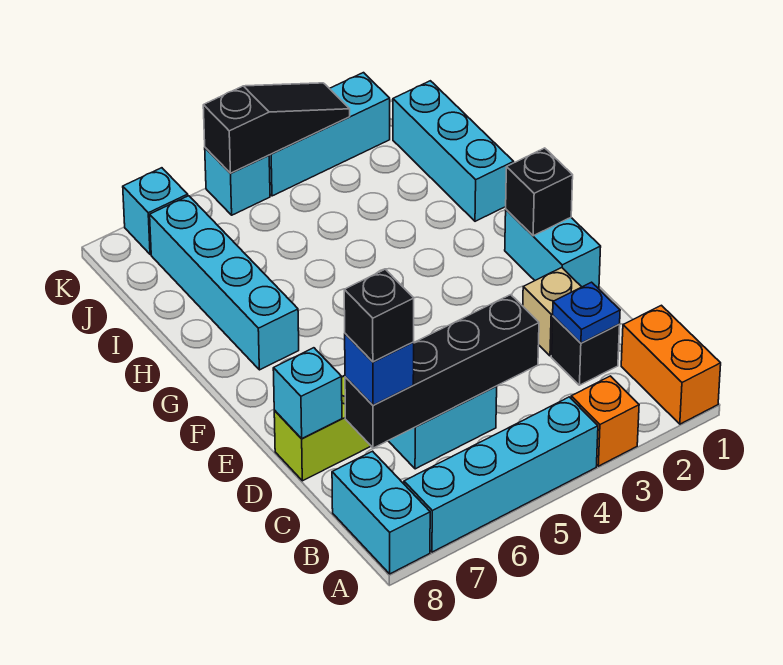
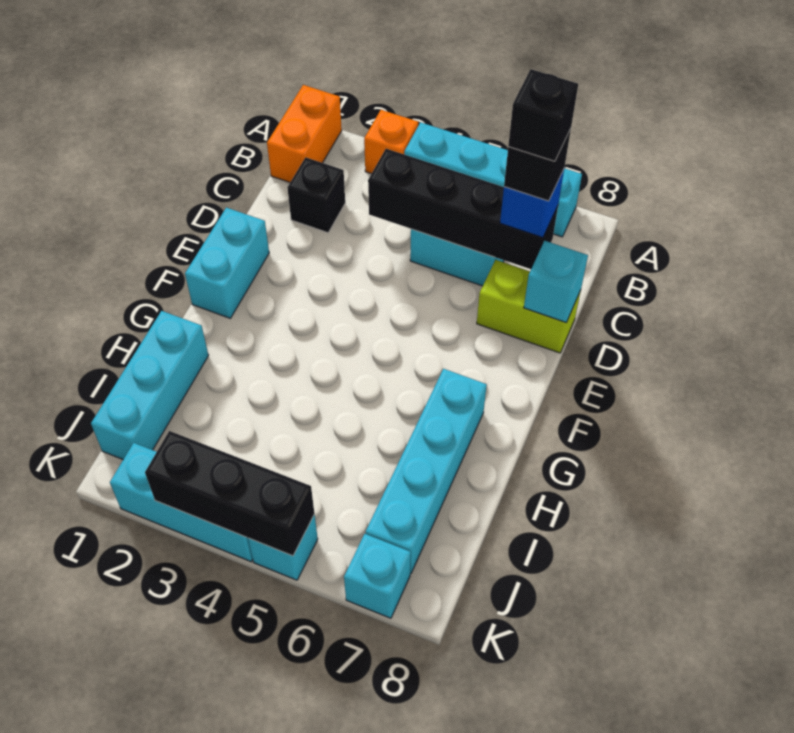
cyan brick A8:B8 level 1 -> none
blue plate C2 level 2 -> none
tan brick D2 level 1 -> none
black brick F1 level 2 -> black brick C7 level 5
black slope K3:K5 level 2 top 5 -> black brick K3:K5 level 2

